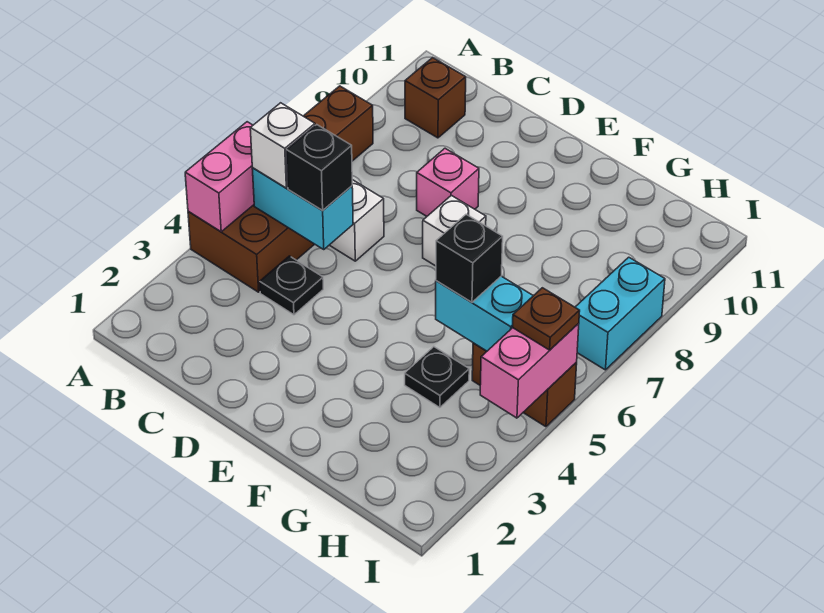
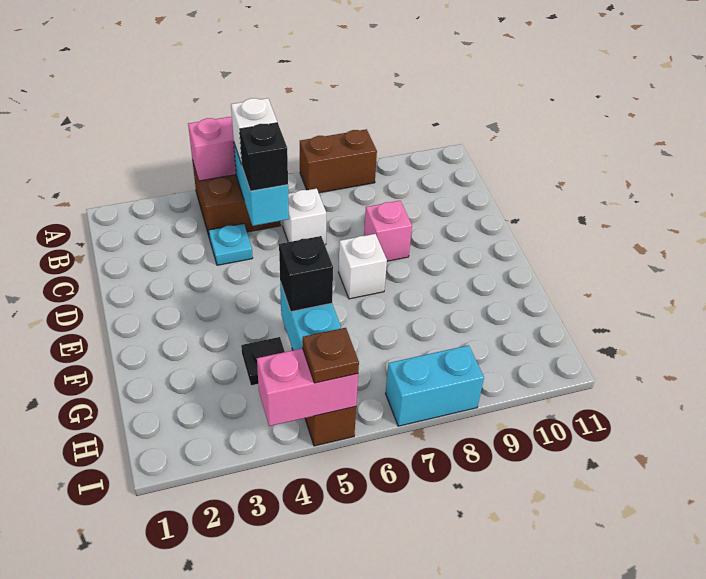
brown brick B10 level 1 -> none
black plate C4 level 1 -> cyan plate C4 level 1

